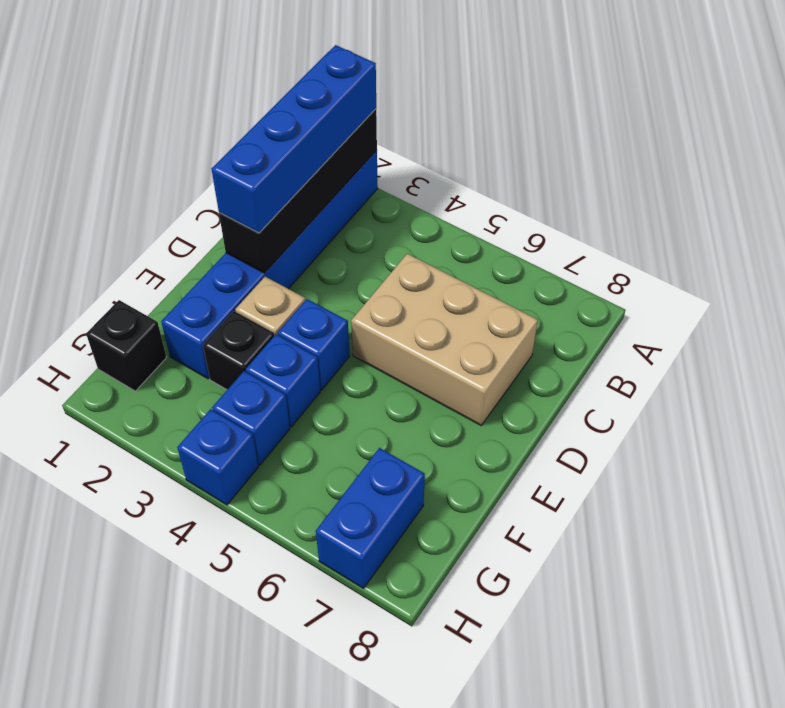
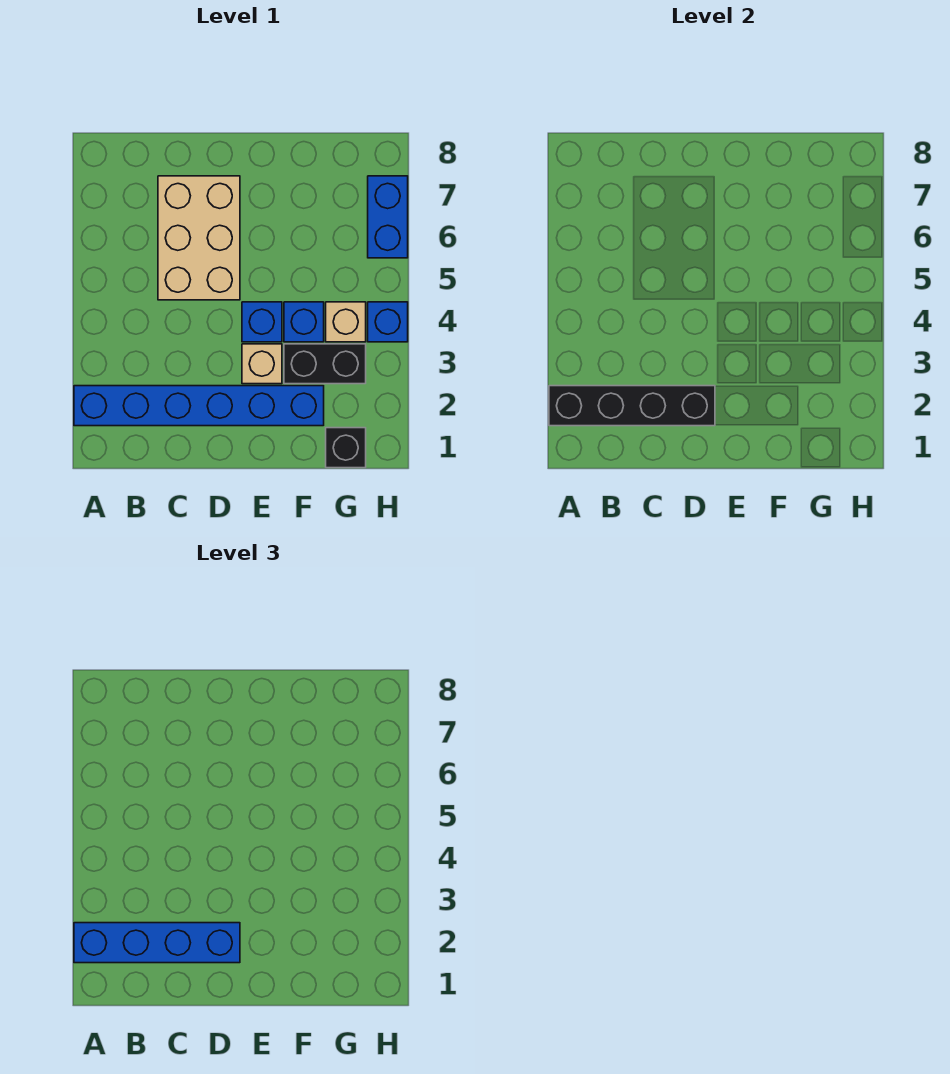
black brick F3 level 1 -> black brick F3:G3 level 1
blue brick G4 level 1 -> tan brick G4 level 1
blue brick G7:H7 level 1 -> blue brick H6:H7 level 1

